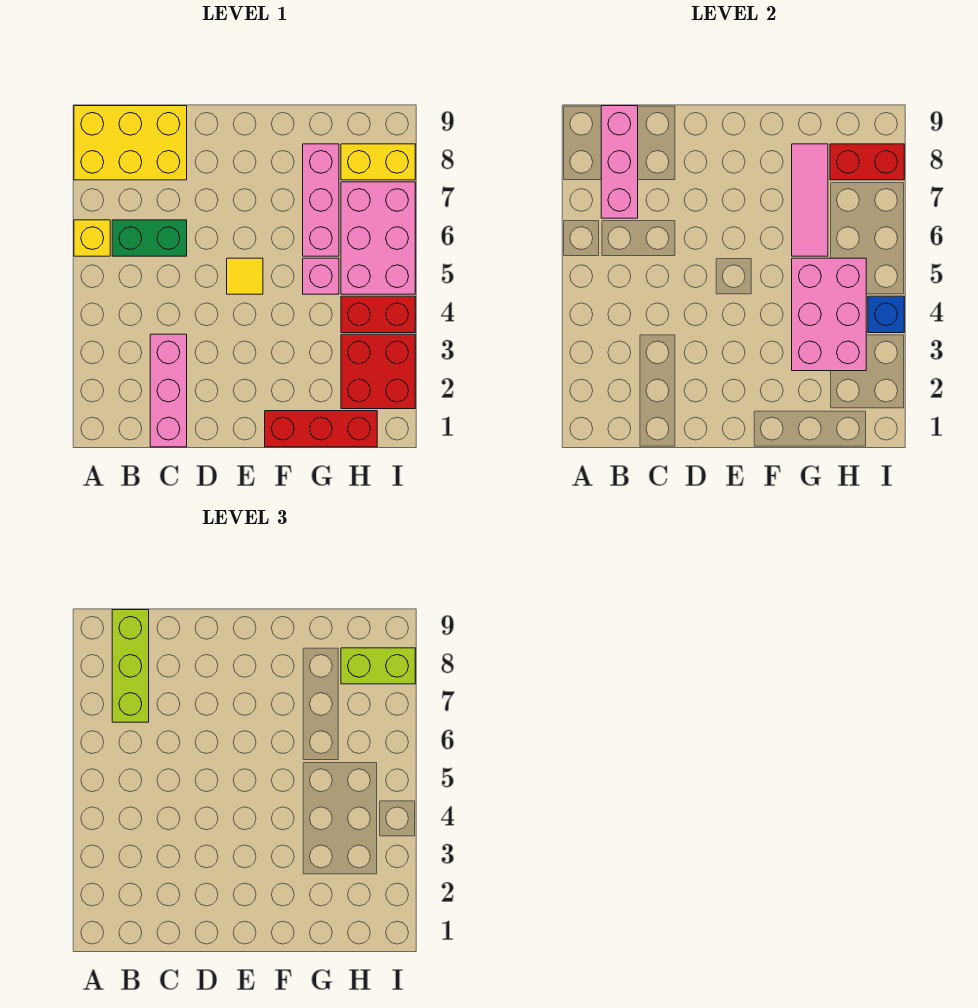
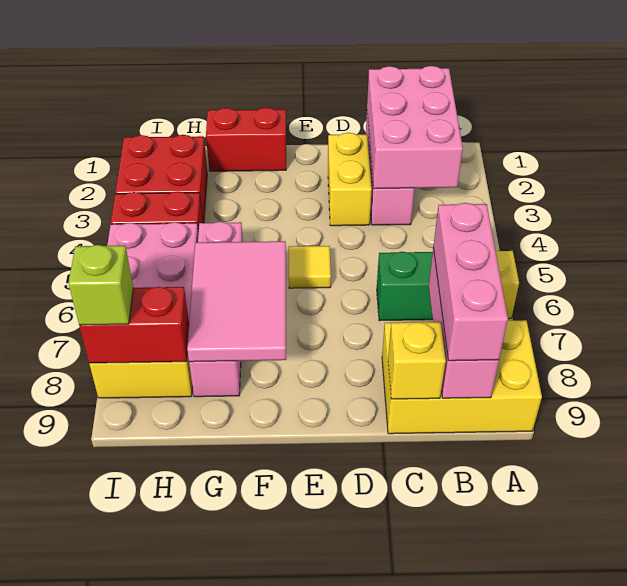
lime brick B7:B9 level 3 -> pink brick B7:B9 level 3
none -> yellow brick C9 level 2
none -> yellow brick D2:D3 level 1
red brick F1:H1 level 1 -> red brick F1:G1 level 1
pink brick G3:H5 level 2 -> pink brick B1:C3 level 2
pink tile G6:G8 level 2 -> pink tile F6:G8 level 2
lime brick H8:I8 level 3 -> lime brick I8 level 3
blue brick I4 level 2 -> none

